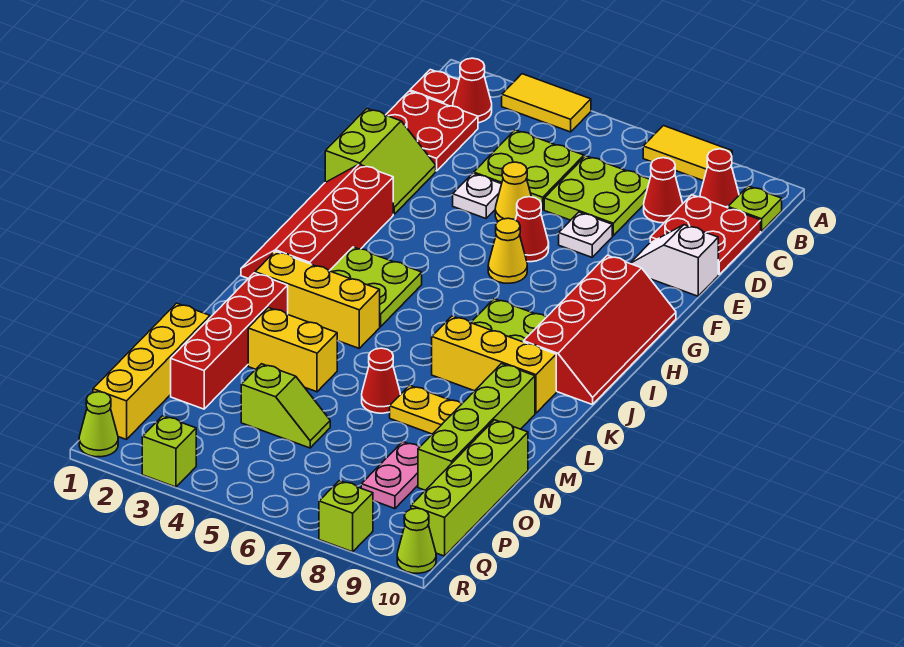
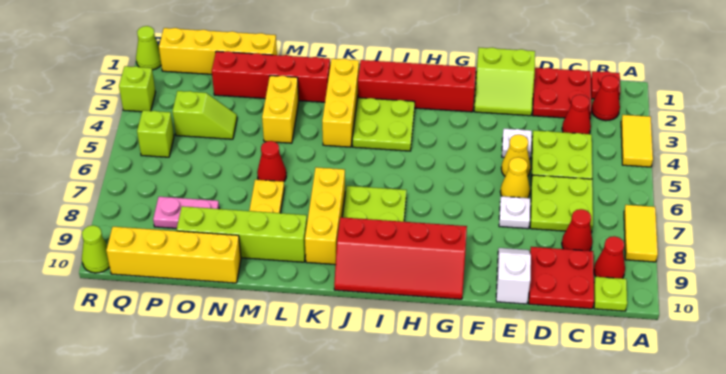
red cone F6 level 1 -> red cone C3 level 1
yellow cone G6 level 1 -> yellow cone E6 level 1
lime brick N10:Q10 level 1 -> yellow brick N10:Q10 level 1
lime slope O4:O5 level 1 top 4 -> lime slope O4:P4 level 1 top P
lime brick R8 level 1 -> lime brick Q5 level 1

